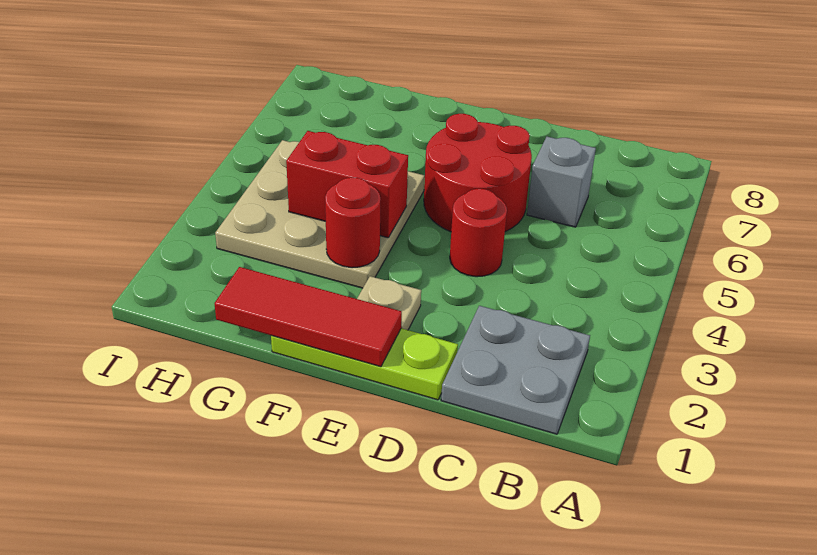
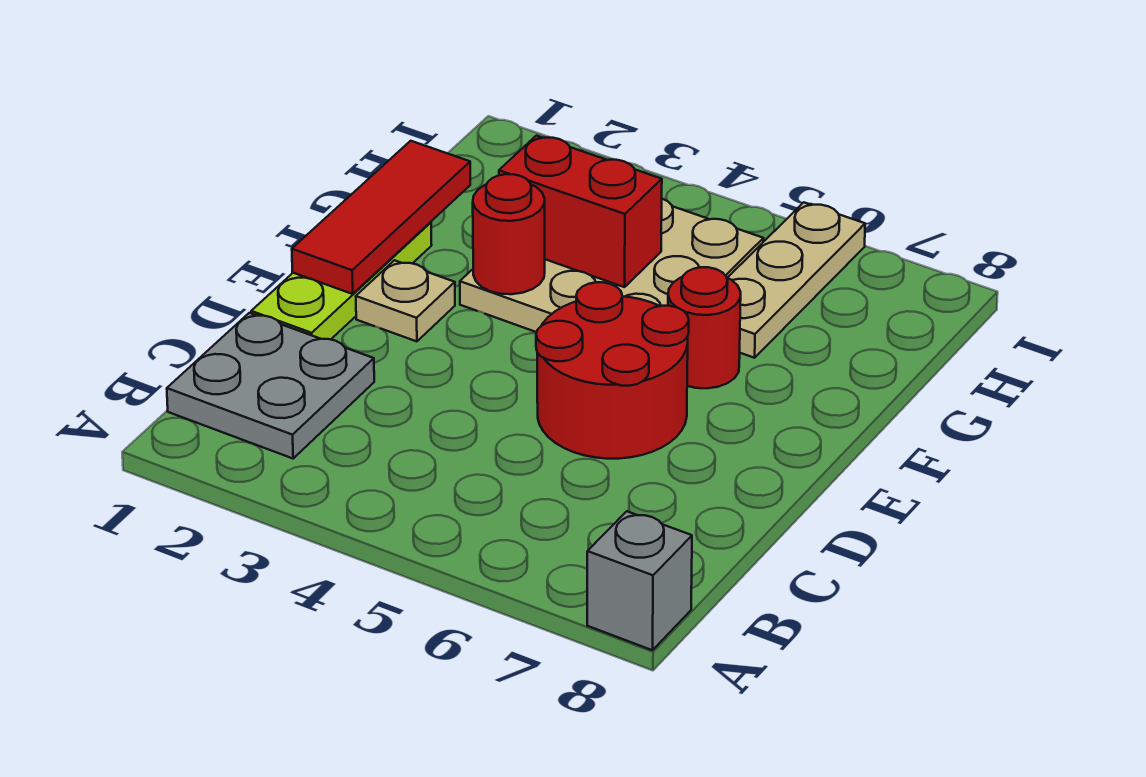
grey brick C6 level 1 -> grey brick A8 level 1
red round brick D4 level 1 -> red round brick F6 level 1
red brick F4:G4 level 2 -> red brick G3:G4 level 2
none -> tan plate G6:I6 level 1

